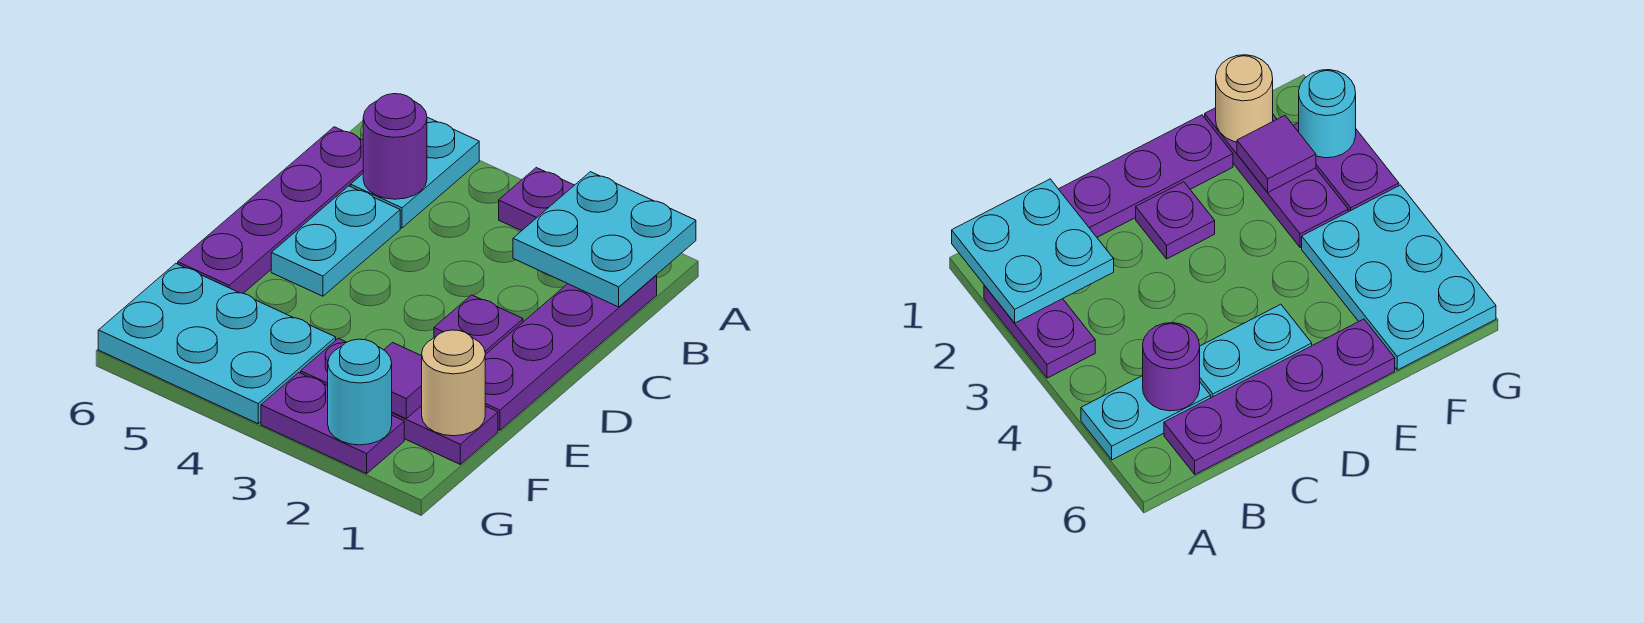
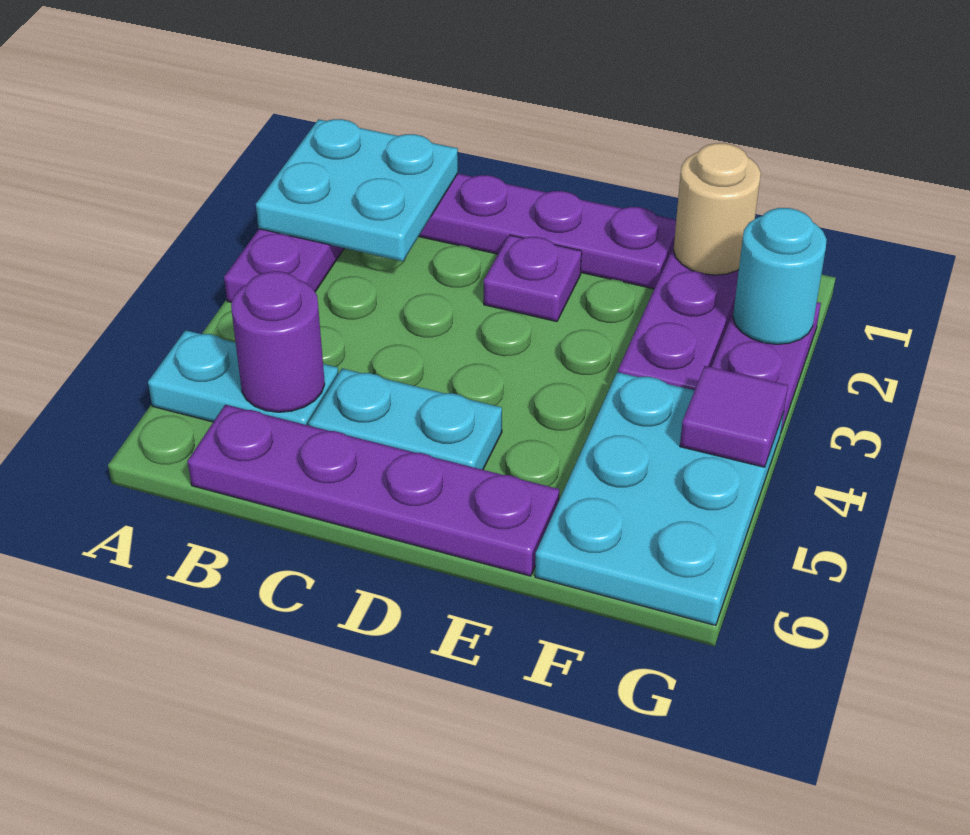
purple tile F2 level 2 -> purple tile G4 level 2

